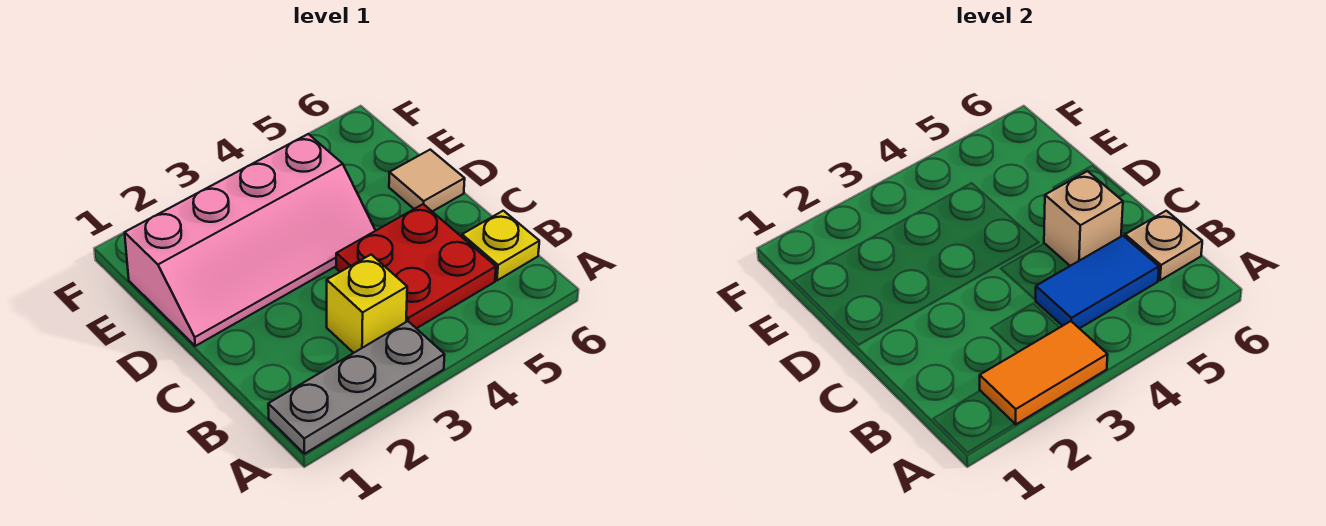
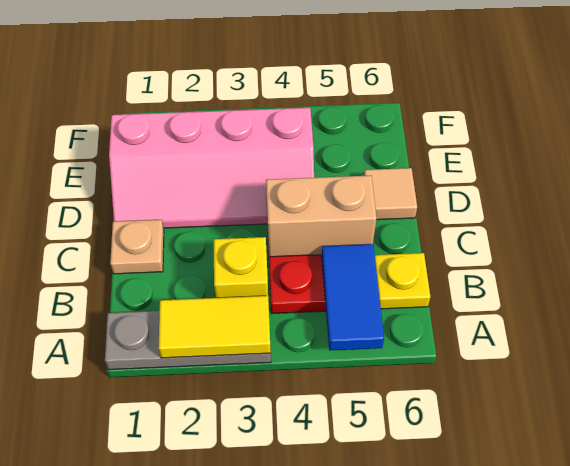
orange tile A2:A3 level 2 -> yellow tile A2:A3 level 2
blue tile B4:B5 level 2 -> blue tile A5:B5 level 2
tan plate B6 level 2 -> tan plate C1 level 1
tan brick C5 level 2 -> tan brick C4:C5 level 2

